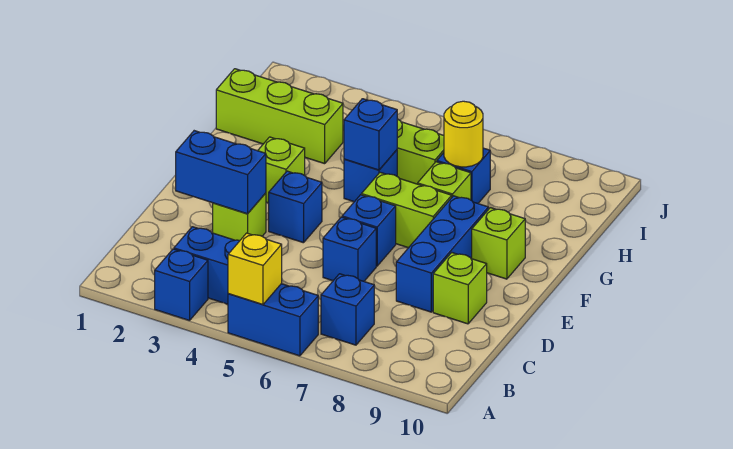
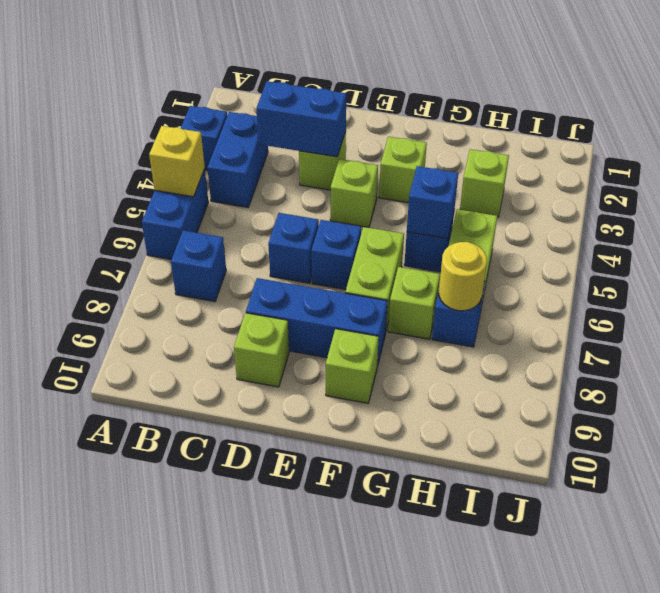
blue brick D2:D3 level 2 -> blue brick C3:D3 level 2
blue brick E4 level 1 -> lime brick E4 level 1
lime brick H1:H3 level 1 -> lime brick H3 level 1

